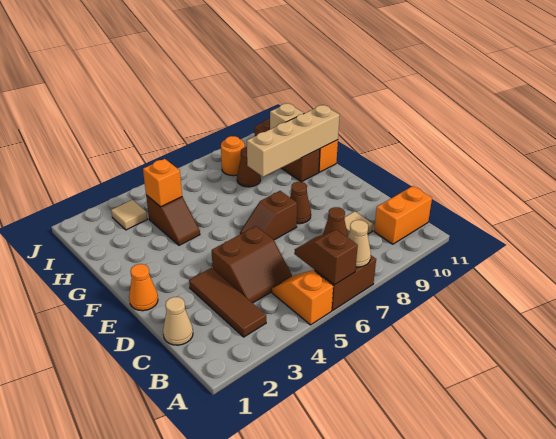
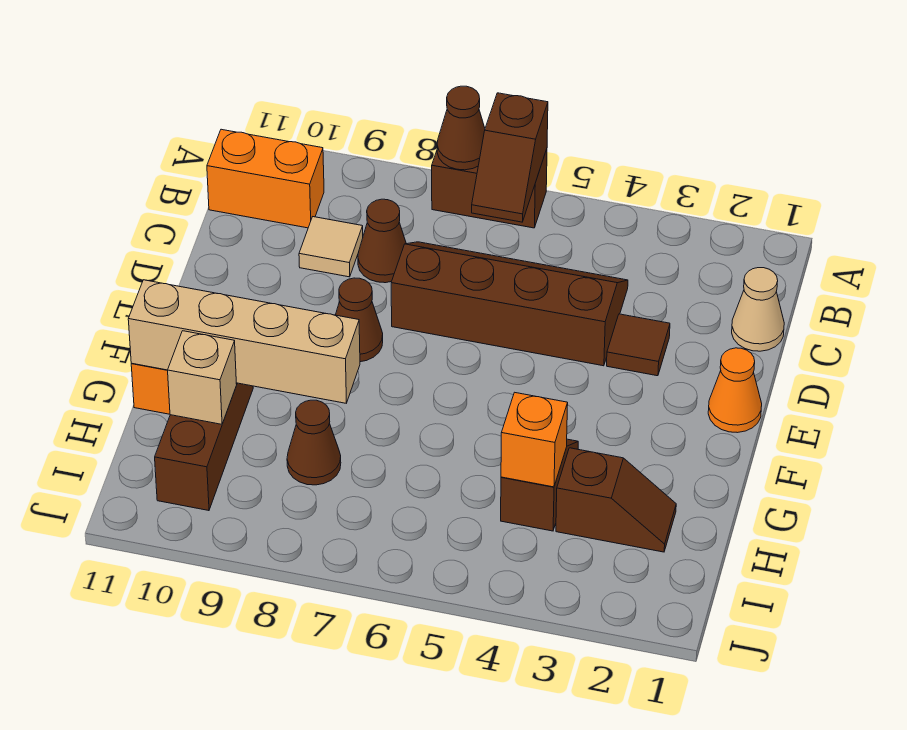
orange slope A5:B5 level 1 top A -> none
tan cone A7 level 2 -> brown cone A7 level 2
brown tile B3:D3 level 1 -> brown tile D3 level 1
brown slope C4:D5 level 1 top D -> brown slope C4:D7 level 1 top D
brown slope E6:E7 level 1 top 7 -> brown slope H2:H3 level 1 top 3
tan tile I3 level 1 -> none
orange round brick I8 level 1 -> none

